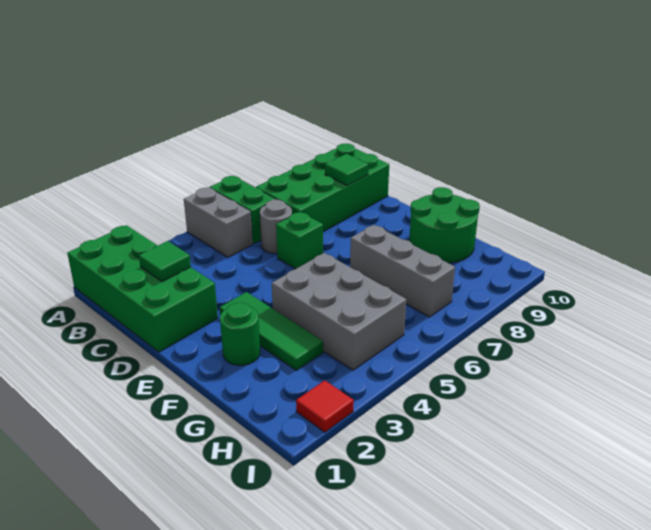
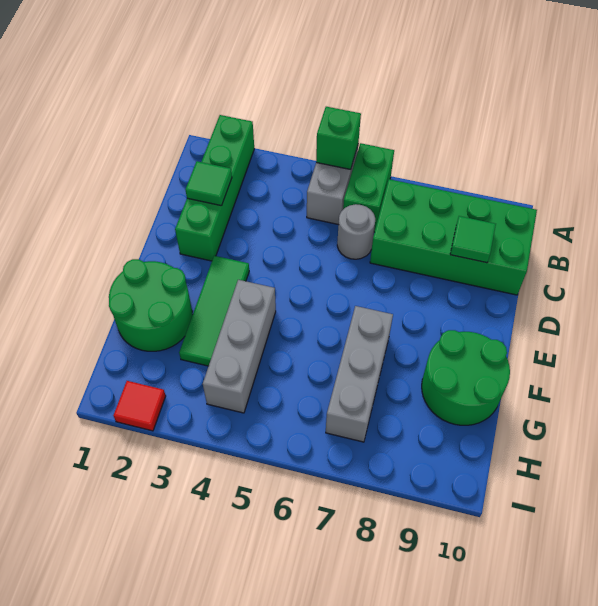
green brick A1:D2 level 1 -> green brick A2:D2 level 1
green brick D6 level 1 -> green brick A5 level 2
green round brick F2 level 1 -> green round brick F1:G2 level 1
grey brick F4:H5 level 1 -> grey brick F4:H4 level 1

